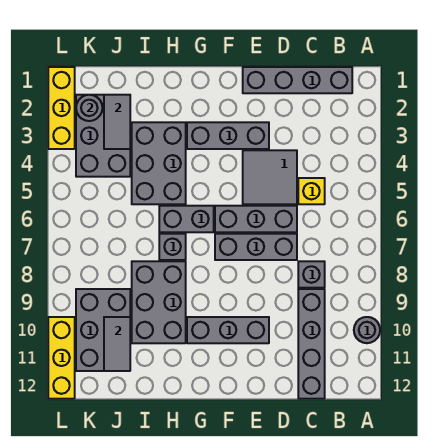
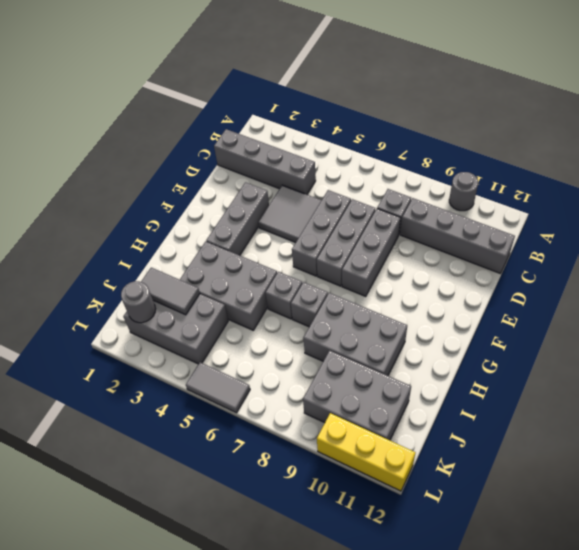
grey brick B1:E1 level 1 -> grey brick C1:C4 level 1
yellow brick C5 level 1 -> none
grey brick E10:G10 level 1 -> grey brick D8:F8 level 1
grey brick G6:H6 level 1 -> grey brick H6 level 1
grey tile J10:J11 level 2 -> grey tile L5:L6 level 1
yellow brick L1:L3 level 1 -> none

